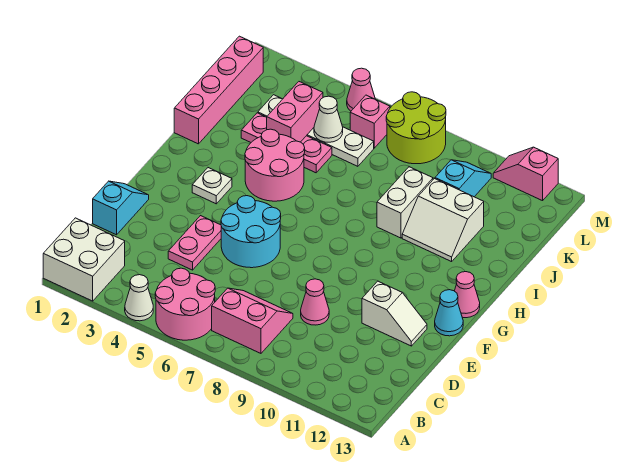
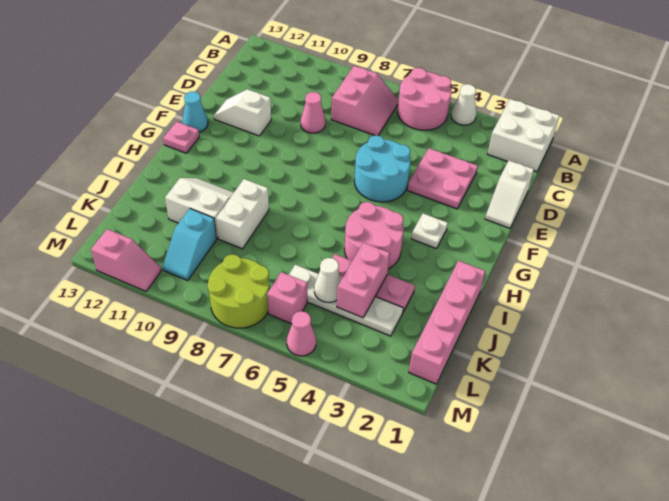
pink slope B7:C8 level 1 top B -> pink slope B7:C8 level 1 top 8
cyan slope D1:E1 level 1 top D -> white slope D1:E1 level 1 top D
pink plate D4:E4 level 1 -> pink plate D3:E4 level 1
pink cone G13 level 1 -> pink plate G13 level 1

